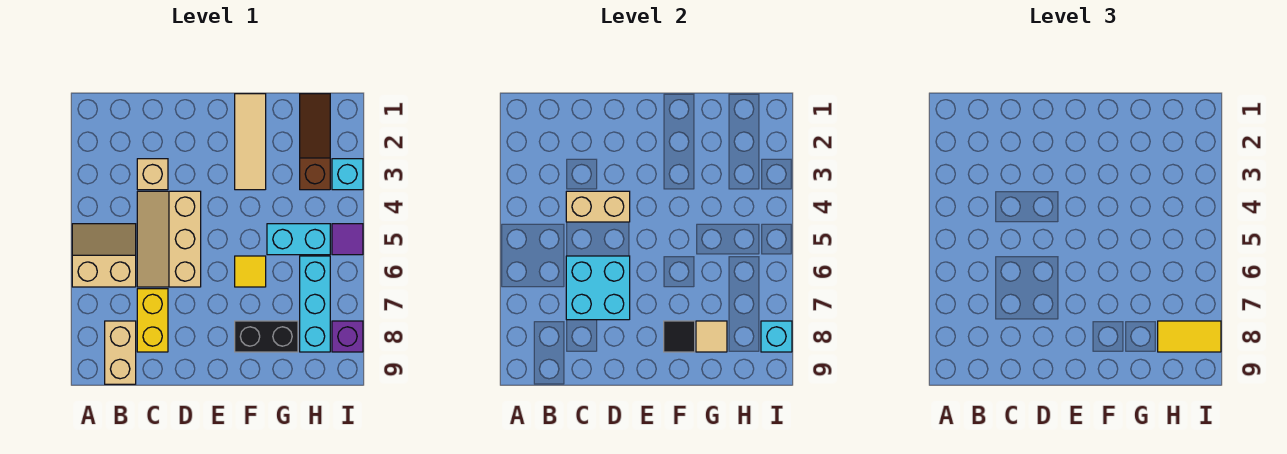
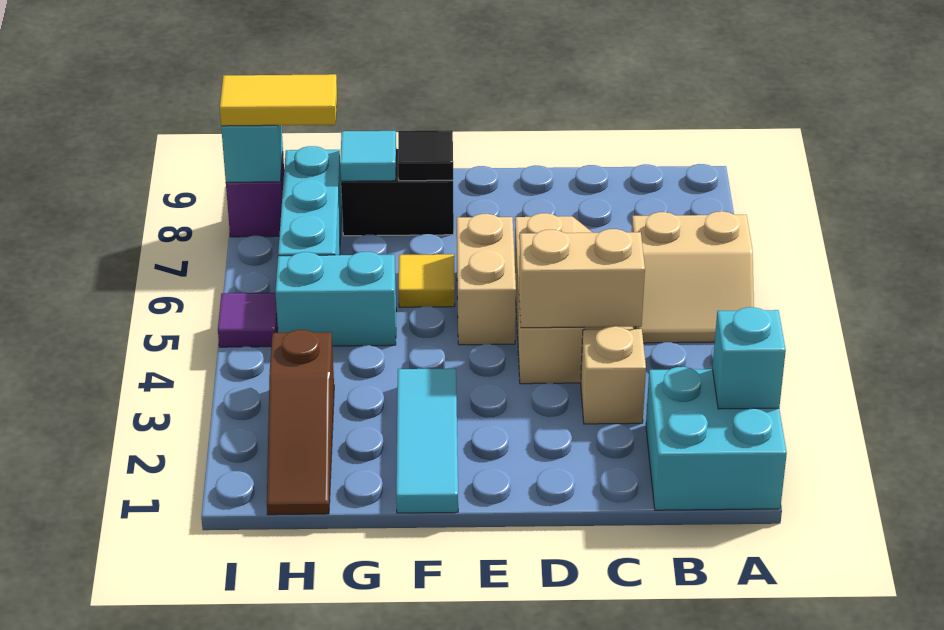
tan brick B8:B9 level 1 -> tan brick E5:E6 level 1
cyan brick C6:D7 level 2 -> cyan brick A1:B2 level 1
yellow brick C7:C8 level 1 -> none
tan tile F1:F3 level 1 -> cyan tile F1:F3 level 1
tan tile G8 level 2 -> cyan tile G8 level 2
cyan brick I3 level 1 -> cyan brick A2 level 2

